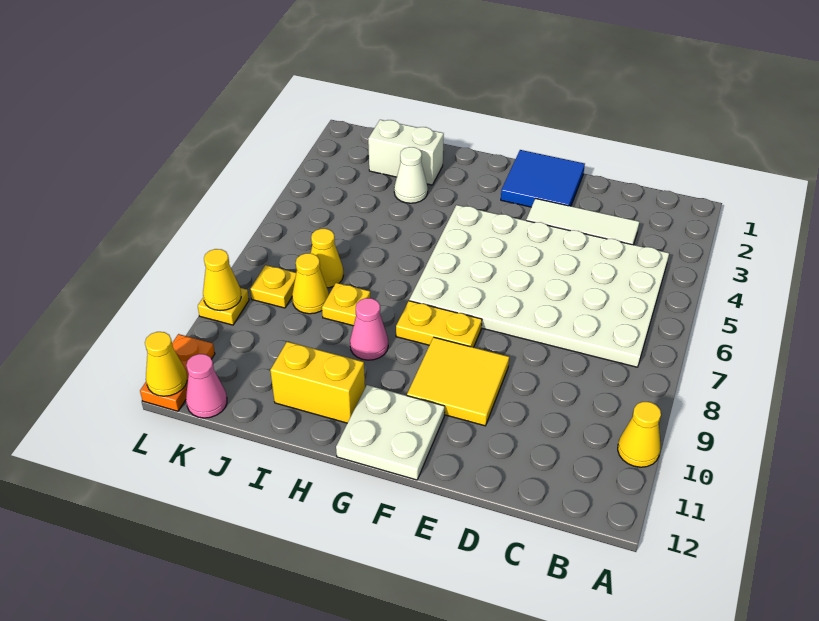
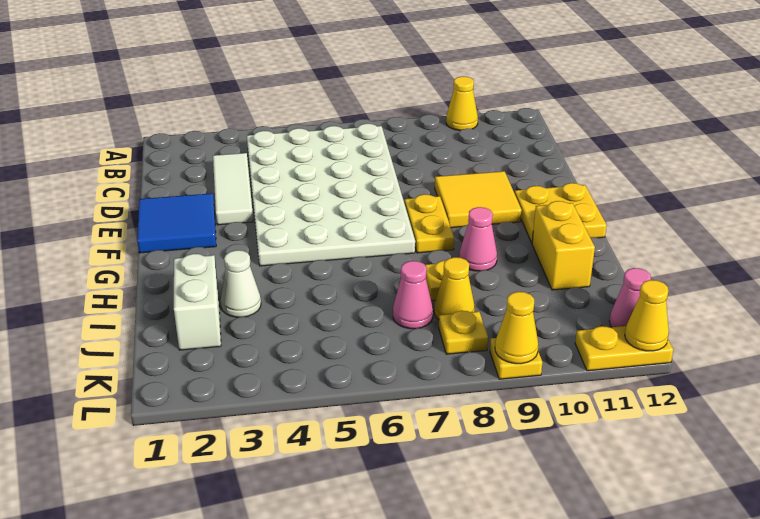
white plate F11:G12 level 1 -> yellow plate F11:G12 level 1
yellow cone J7 level 1 -> pink cone J7 level 1
orange plate L11:L12 level 1 -> yellow plate L11:L12 level 1

